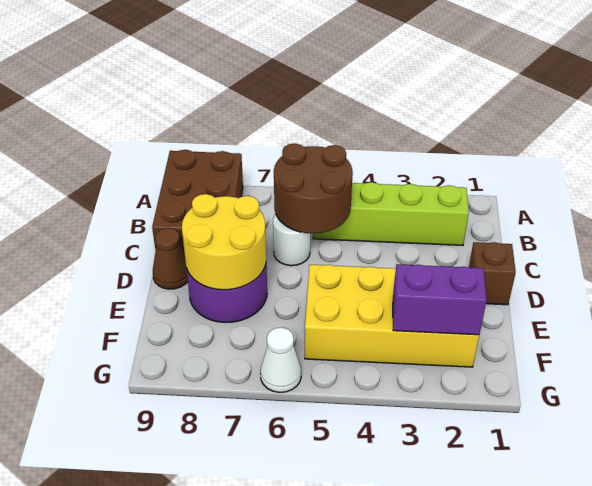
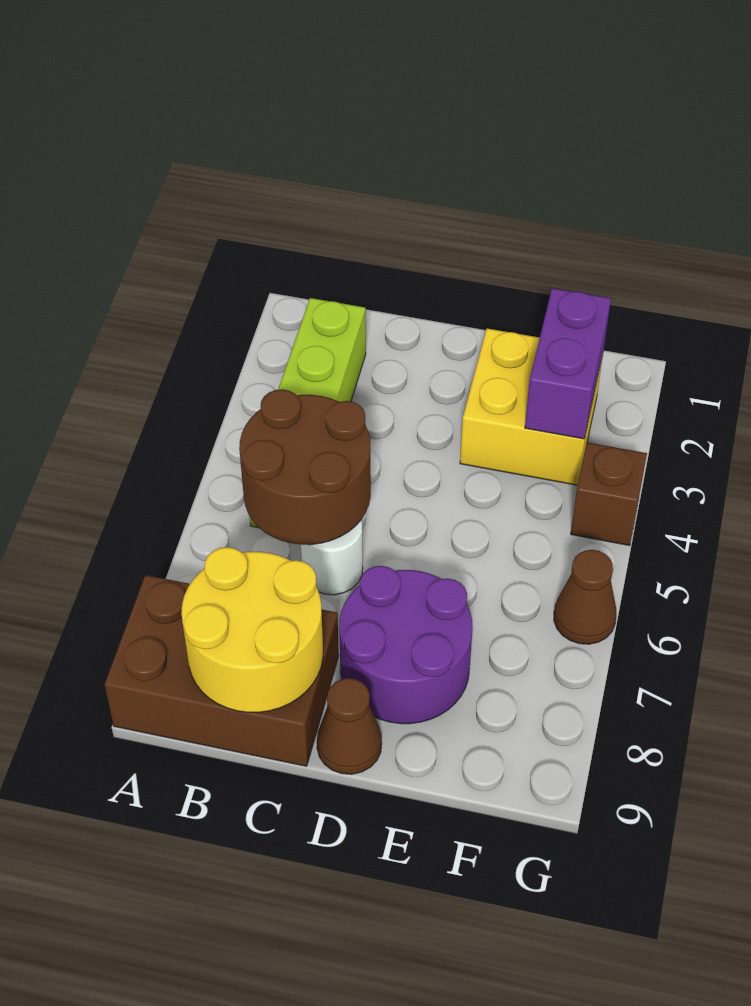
brown brick D1 level 1 -> brown brick G4 level 1
yellow round brick D7:E8 level 2 -> yellow round brick B8:C9 level 2
yellow brick E2:F5 level 1 -> yellow brick E2:F3 level 1
white cone G6 level 1 -> brown cone G6 level 1

